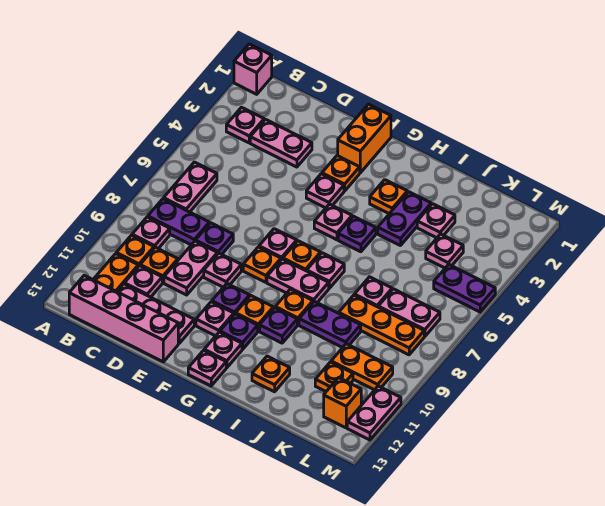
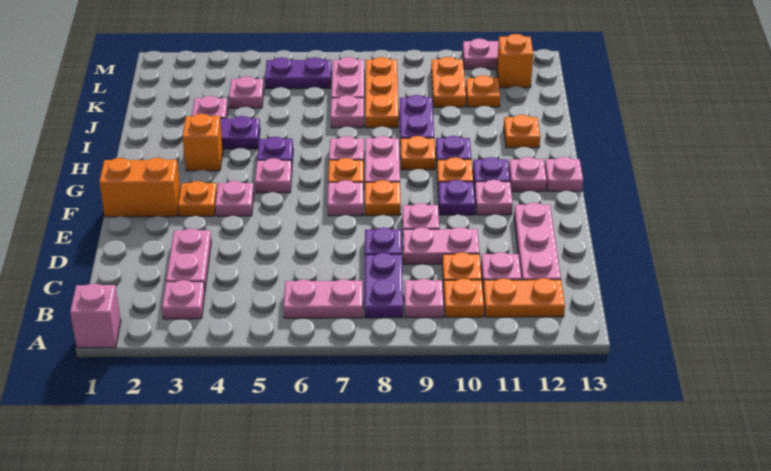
pink brick B13:E13 level 1 -> none
orange plate H3 level 1 -> orange brick H3 level 1
purple plate L5:M5 level 1 -> purple plate L5:L6 level 1

